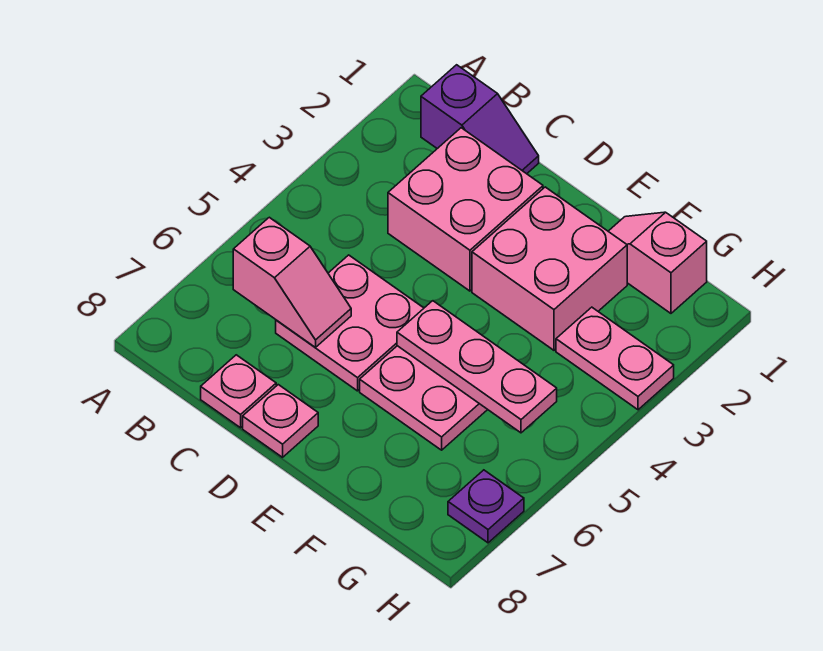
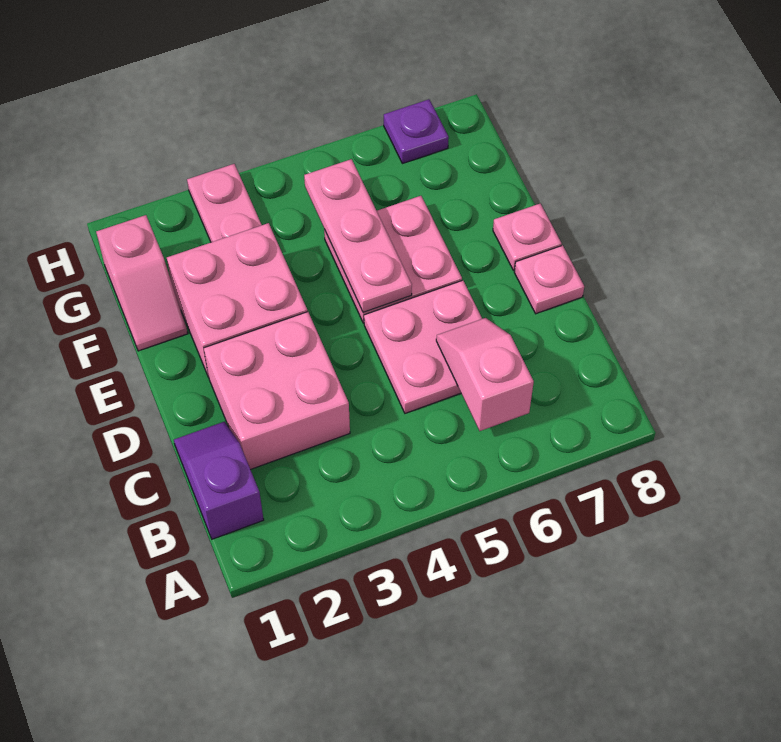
pink plate C8 level 1 -> pink plate E8 level 1

